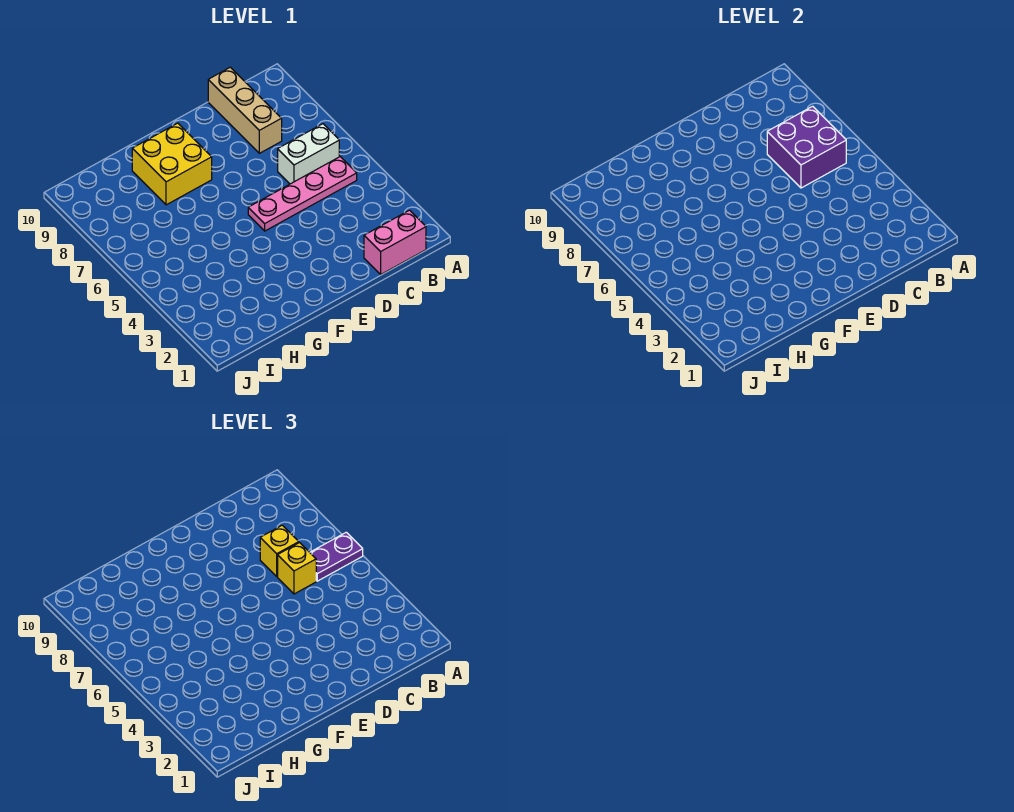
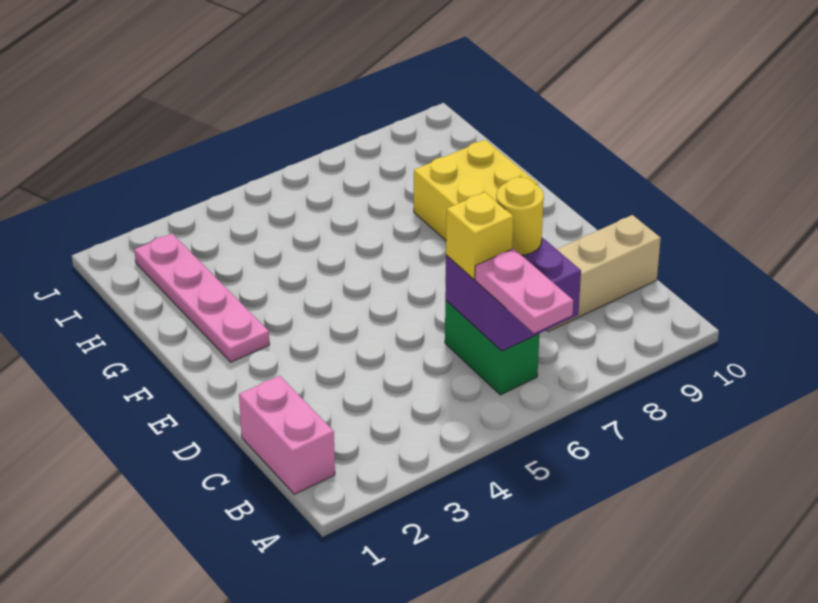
purple plate A6:B6 level 3 -> pink plate A6:B6 level 3
pink plate B5:E5 level 1 -> pink plate F2:I2 level 1
white brick B6:C6 level 1 -> green brick B6:C6 level 1
yellow brick C7 level 3 -> yellow round brick C7 level 3

